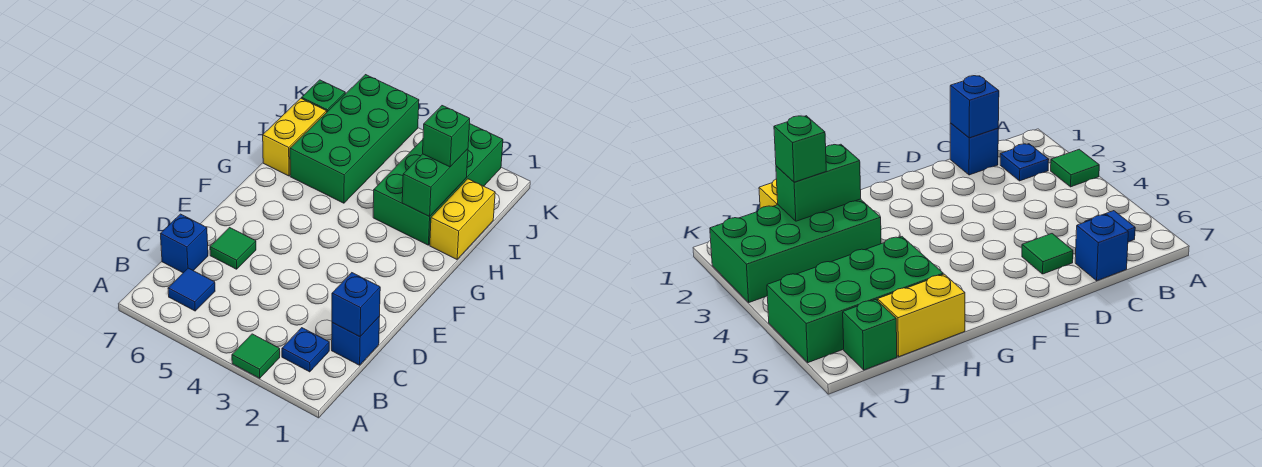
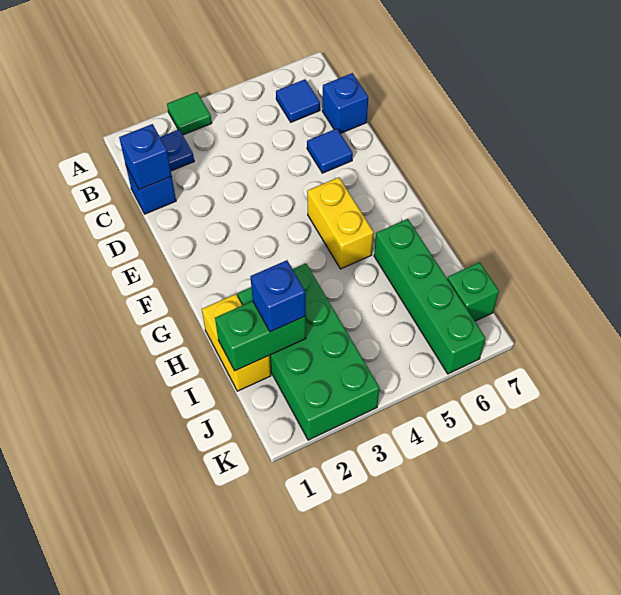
green tile D6 level 1 -> blue tile D6 level 1
green brick H2:I2 level 2 -> green brick I1:I2 level 2
green brick H5:K6 level 1 -> green brick H6:K6 level 1
yellow brick H7:I7 level 1 -> yellow brick F5:G5 level 1
green brick I2 level 3 -> blue brick I2 level 3

